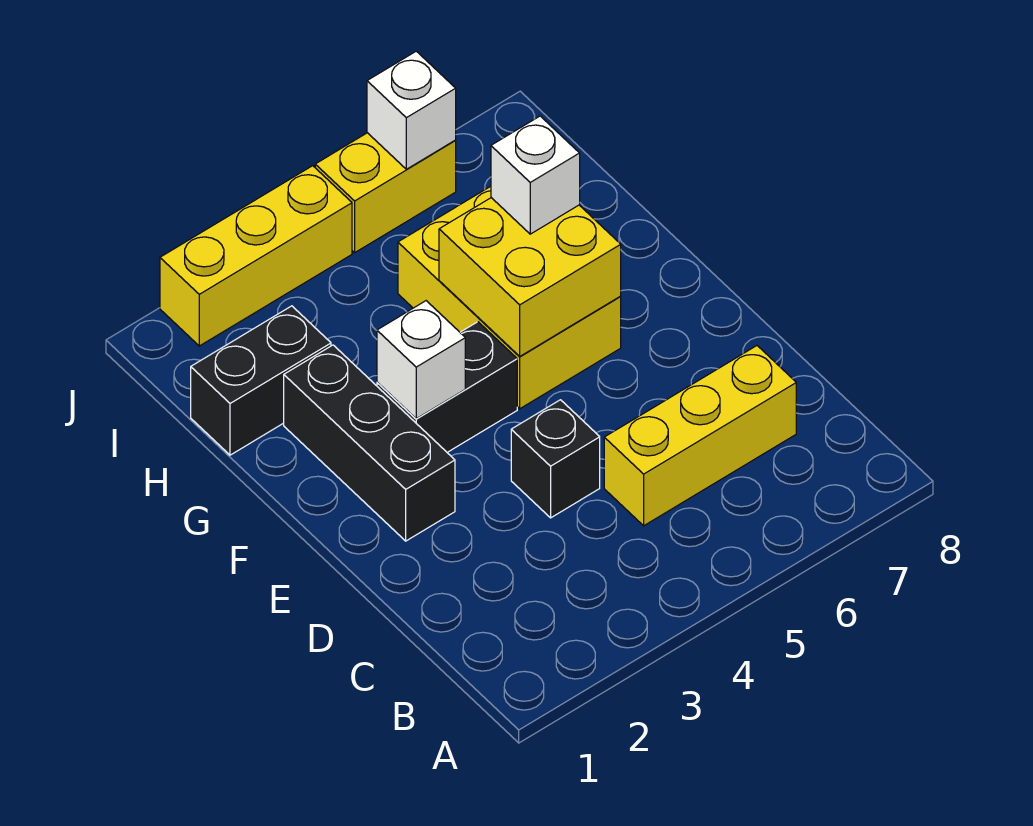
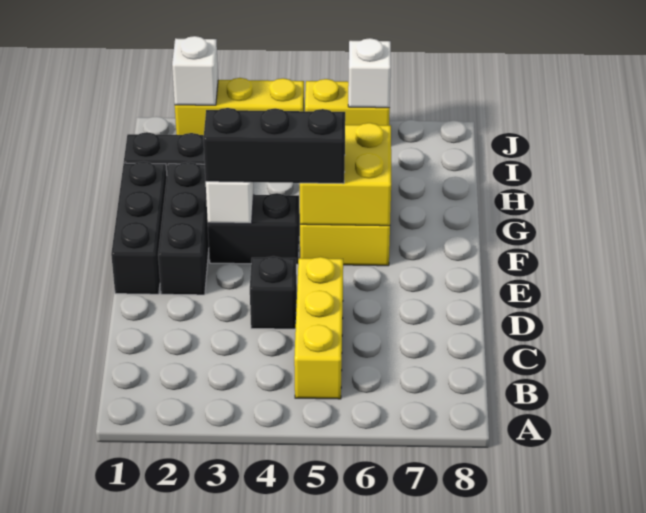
yellow brick C5:C7 level 1 -> yellow brick B5:D5 level 1
none -> black brick E1:G1 level 1
none -> black brick F3:F5 level 3
white brick G6 level 3 -> white brick J2 level 2

